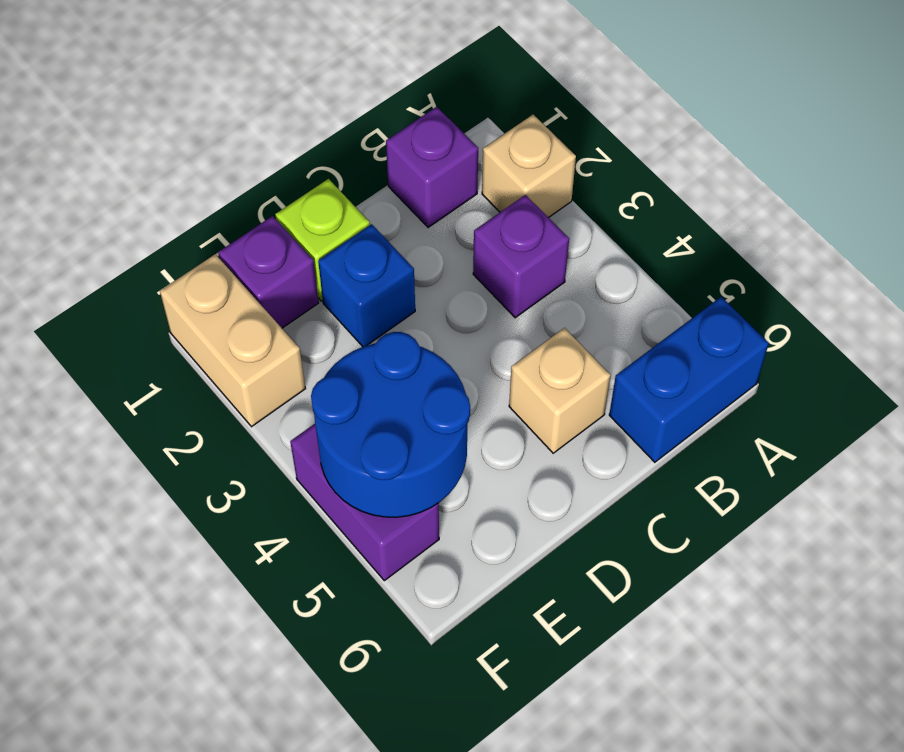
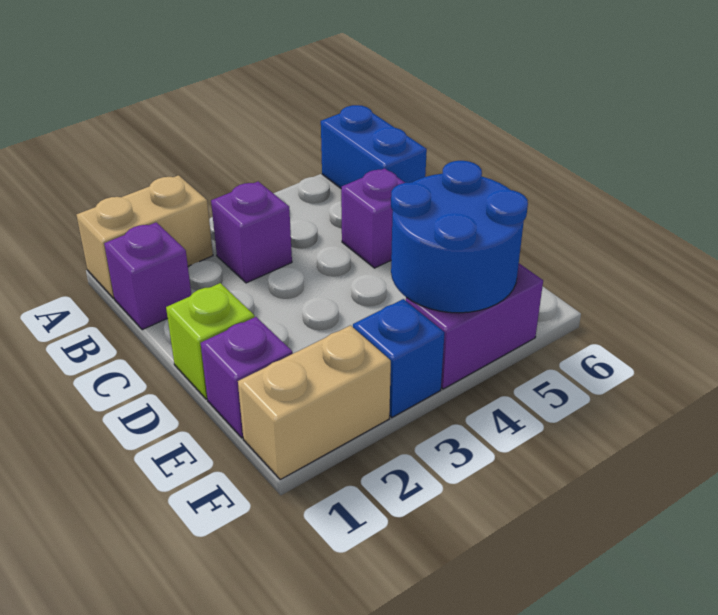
tan brick A2 level 1 -> tan brick A1:A2 level 1
tan brick C5 level 1 -> purple brick C5 level 1
blue brick D2 level 1 -> blue brick F3 level 1

